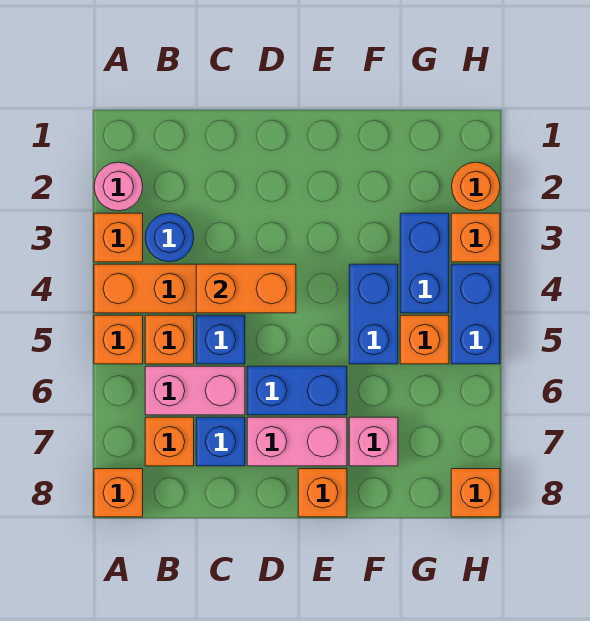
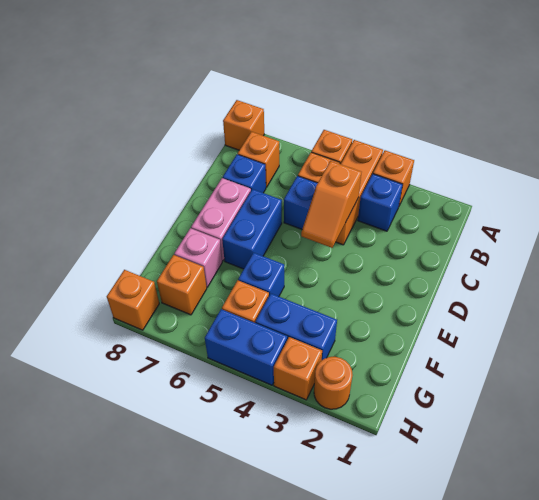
pink round brick A2 level 1 -> none
blue round brick B3 level 1 -> blue brick B3 level 1
pink brick B6:C6 level 1 -> none
orange brick C4:D4 level 2 -> orange slope C4:D4 level 2 top C
orange brick E8 level 1 -> orange brick G7 level 1
blue brick F4:F5 level 1 -> blue brick F5 level 1

